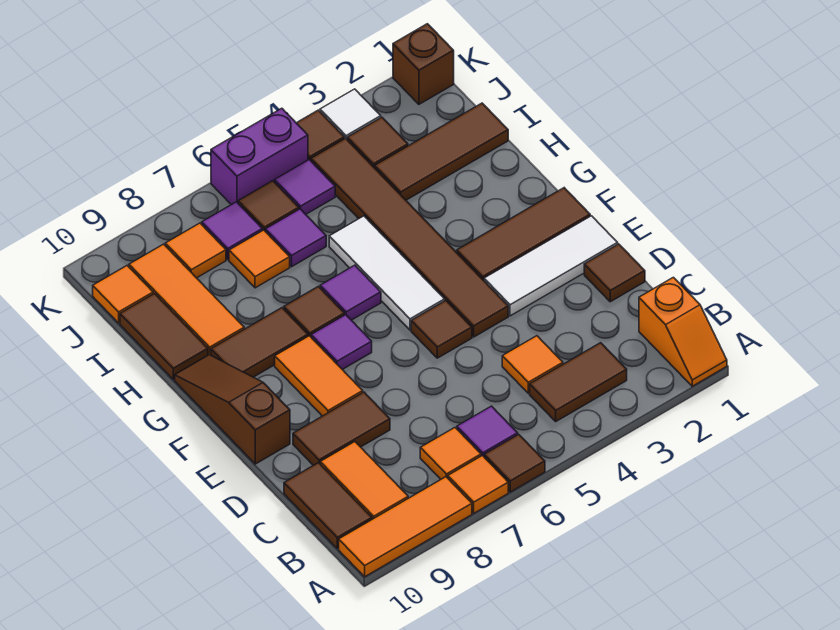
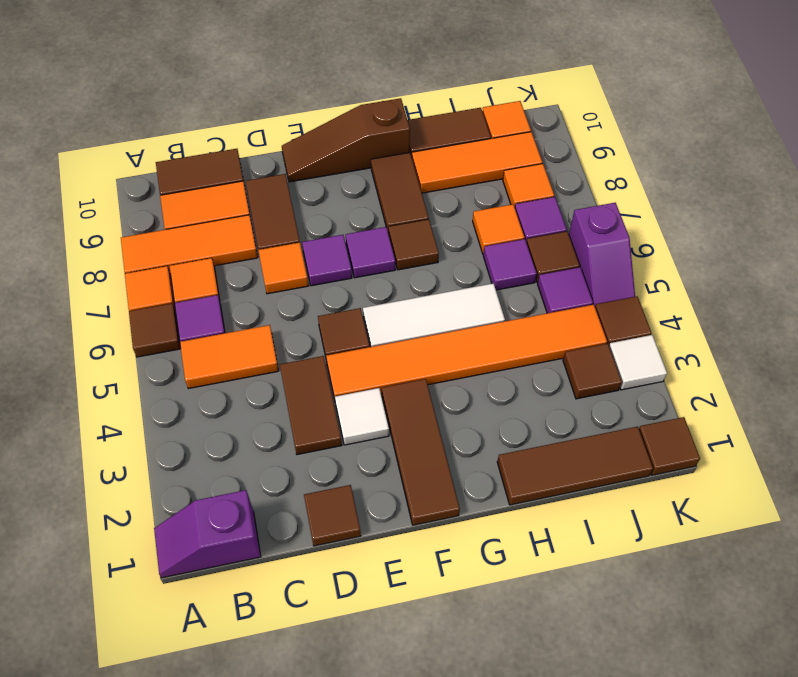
orange slope A1:B1 level 1 top B -> purple slope A1:B1 level 1 top B
orange tile A8:A10 level 1 -> orange tile A8:C8 level 1
brown tile B3:B4 level 1 -> brown tile D3:D4 level 1
orange tile C4 level 1 -> orange tile D7 level 1
white tile E1:E3 level 1 -> white tile E3 level 1
brown tile E4:J4 level 1 -> orange tile E4:J4 level 1
orange tile E8:F8 level 1 -> orange tile B5:C5 level 1
brown slope E10:G10 level 1 top E -> brown slope E10:G10 level 1 top G
purple tile G6 level 1 -> purple tile E7 level 1
brown tile I1:I3 level 1 -> brown tile H1:J1 level 1
brown brick K1 level 1 -> brown tile K1 level 1
purple brick K5:K6 level 1 -> purple slope K5:K6 level 1 top 6

